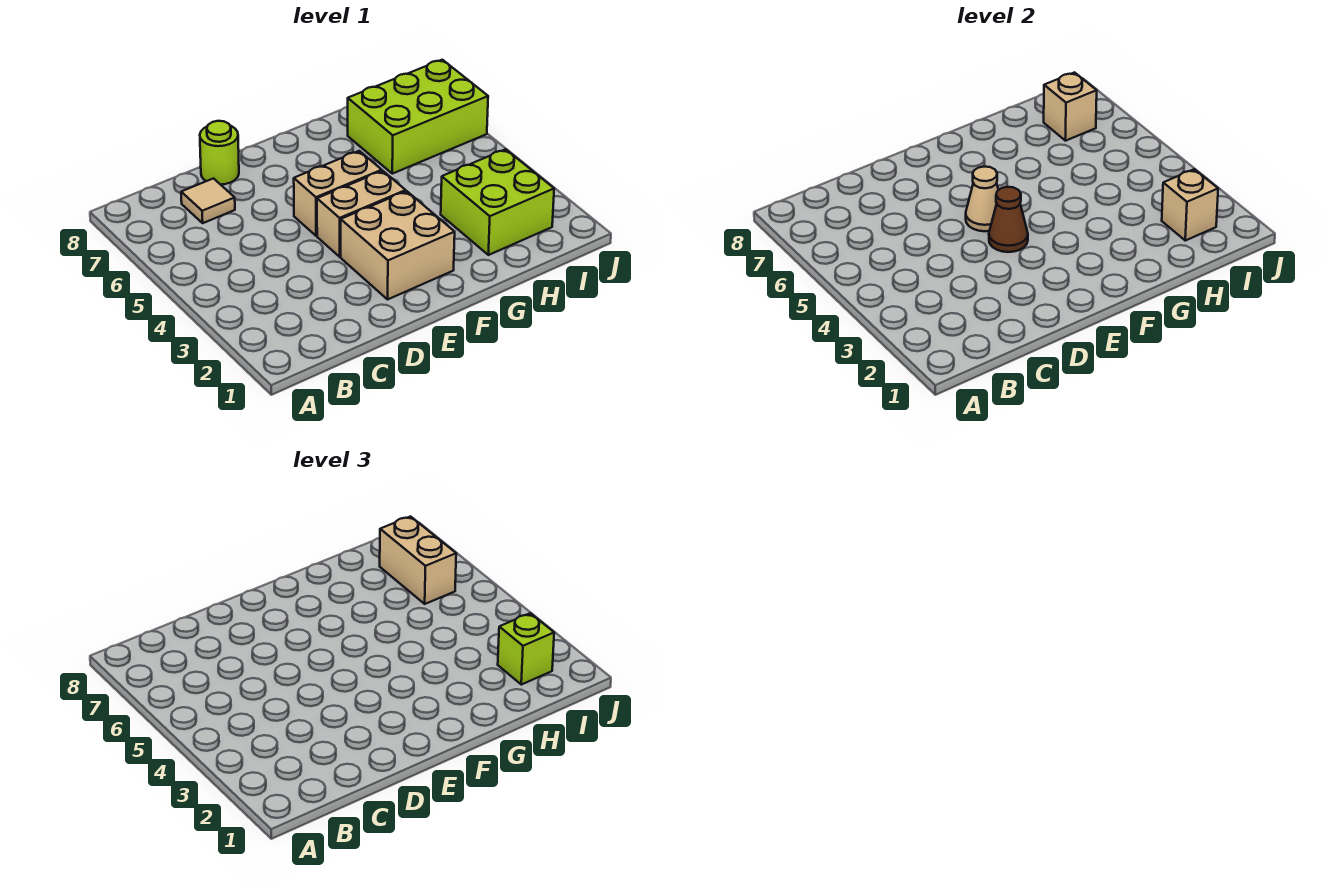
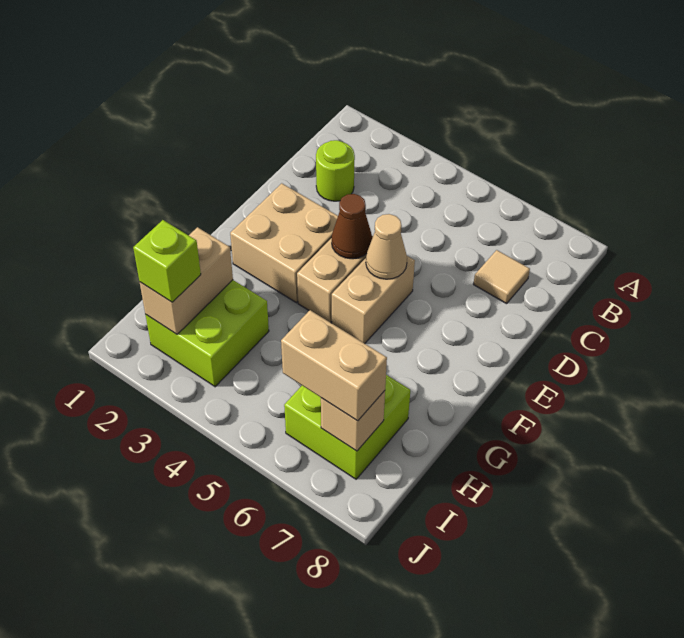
lime round brick D8 level 1 -> lime round brick C2 level 1
lime brick H6:J7 level 1 -> lime brick H6:I7 level 1
tan brick I2 level 2 -> tan brick H2:I2 level 2

